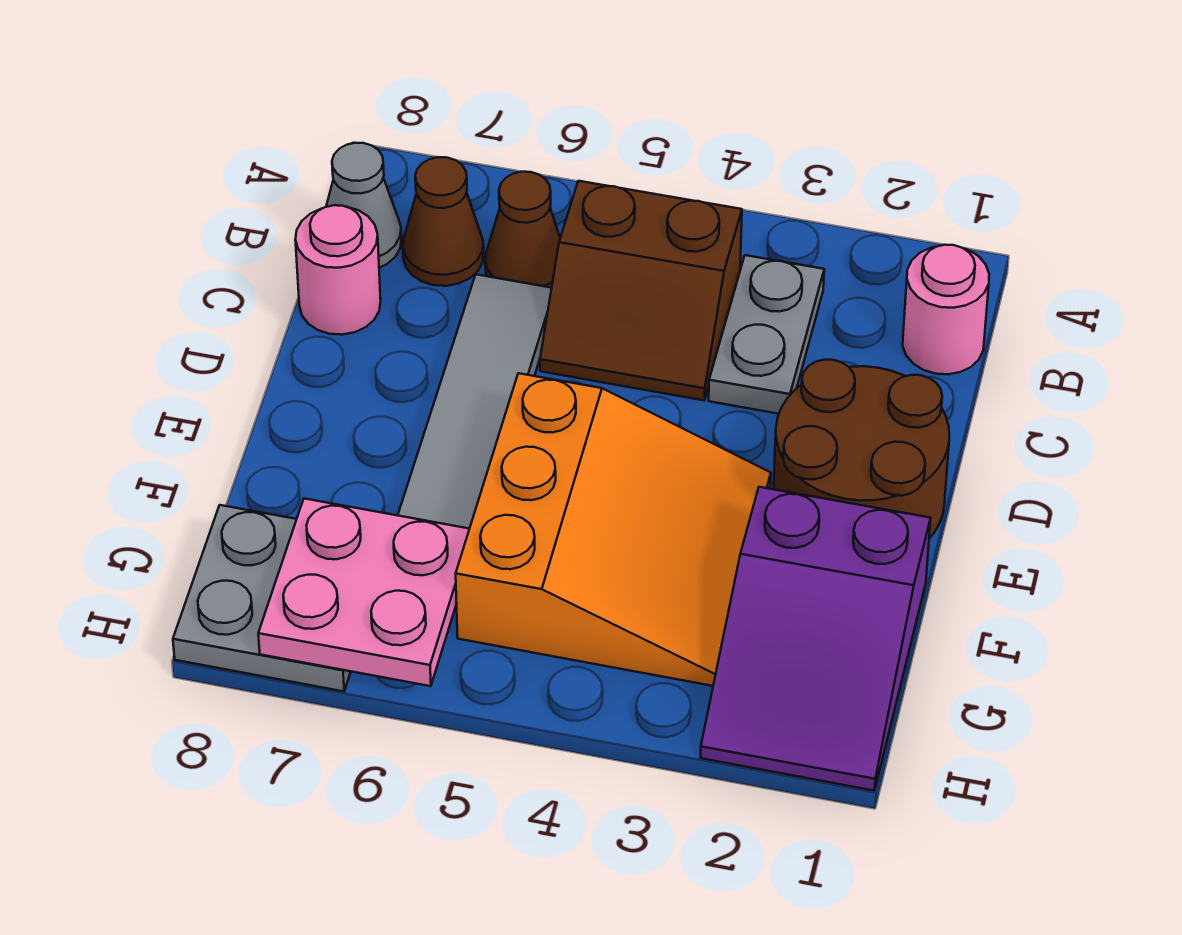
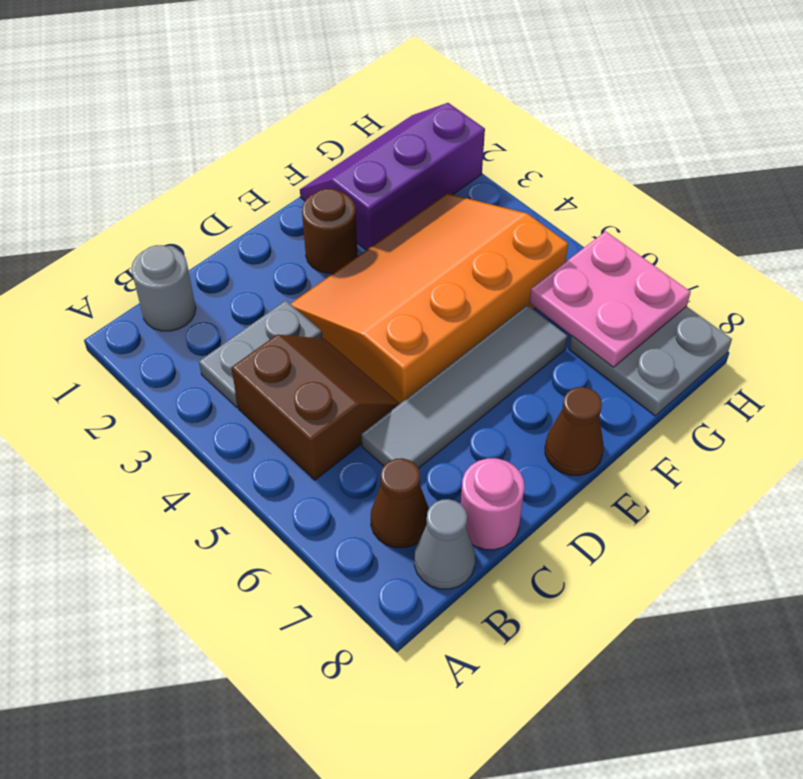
pink round brick B1 level 1 -> grey round brick B1 level 1
brown cone B6 level 1 -> brown cone E8 level 1
brown round brick D1:E2 level 1 -> brown round brick E2 level 1
orange slope E3:G5 level 1 top 5 -> orange slope D3:G5 level 1 top 5
purple slope F1:H2 level 1 top F -> purple slope F1:H2 level 1 top 2

